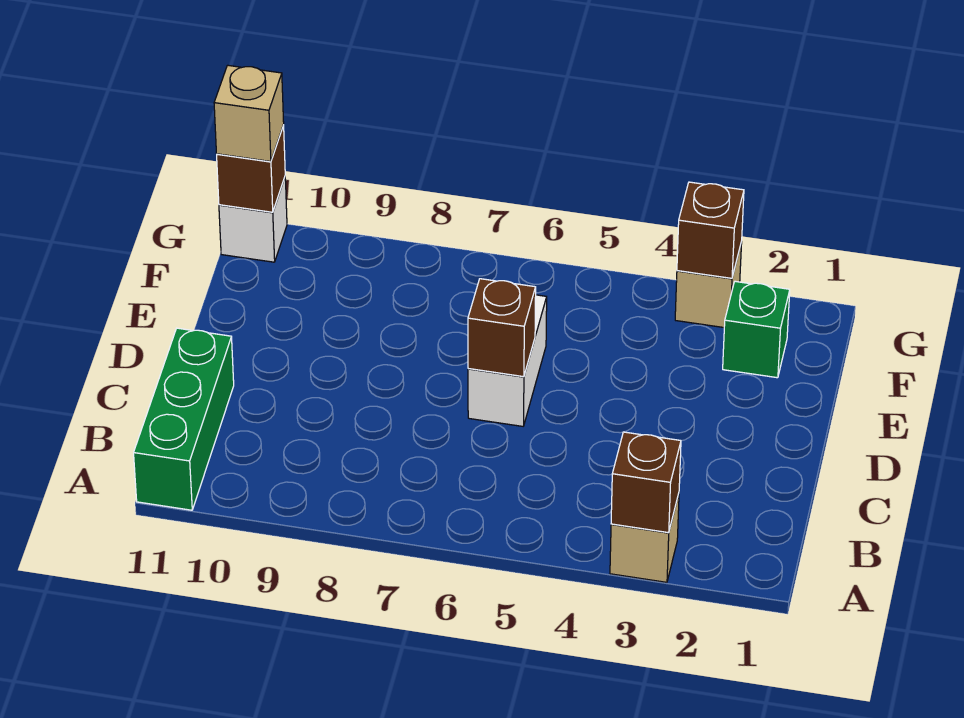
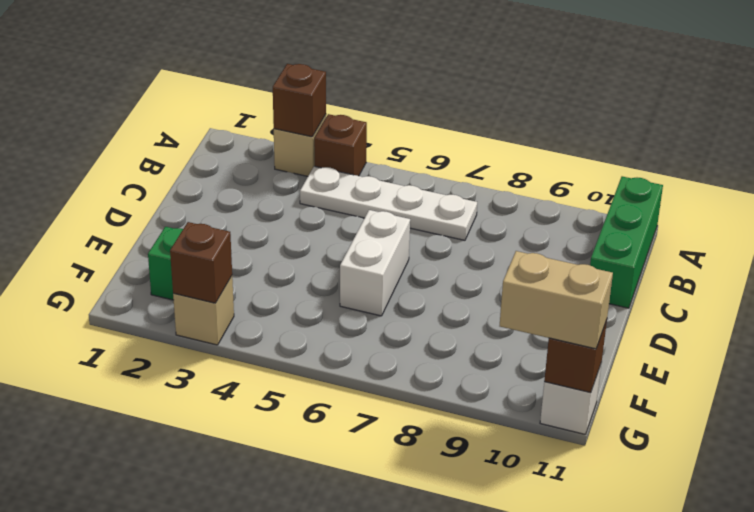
none -> white plate B4:B7 level 1
brown brick D6 level 2 -> brown brick A4 level 1
tan brick G11 level 3 -> tan brick G10:G11 level 3

